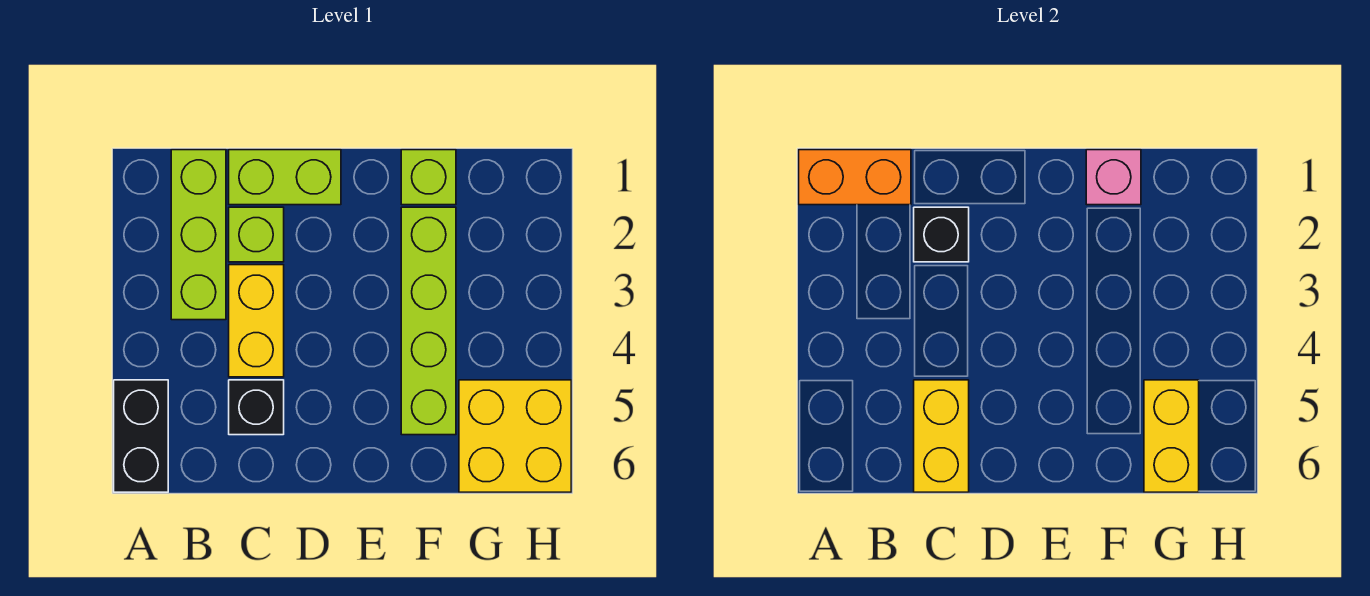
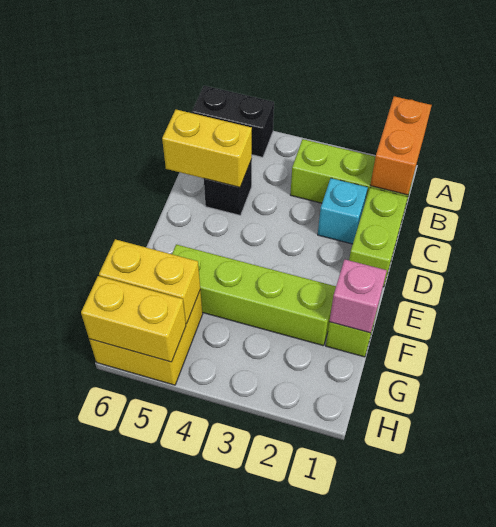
lime brick C2 level 1 -> cyan brick C2 level 1
black brick C2 level 2 -> none
yellow brick C3:C4 level 1 -> yellow brick H5:H6 level 2

